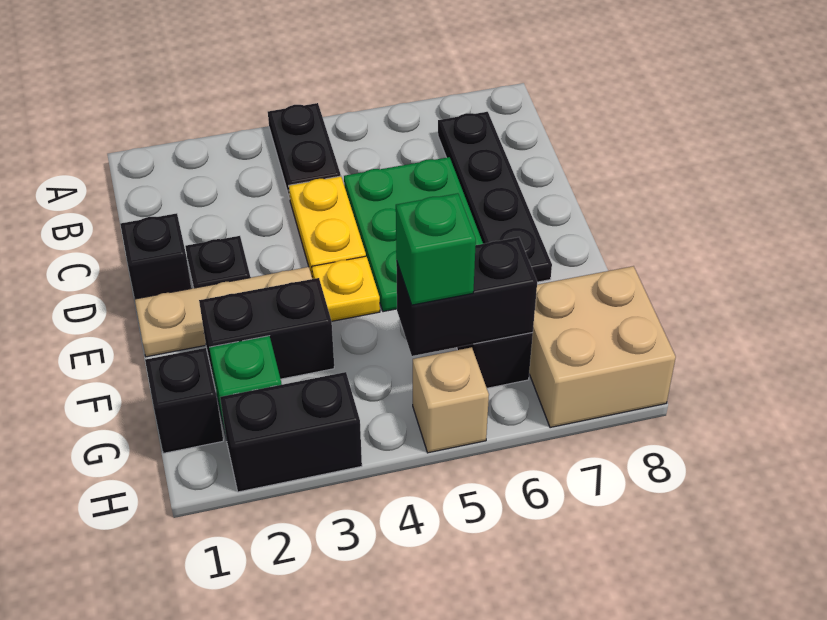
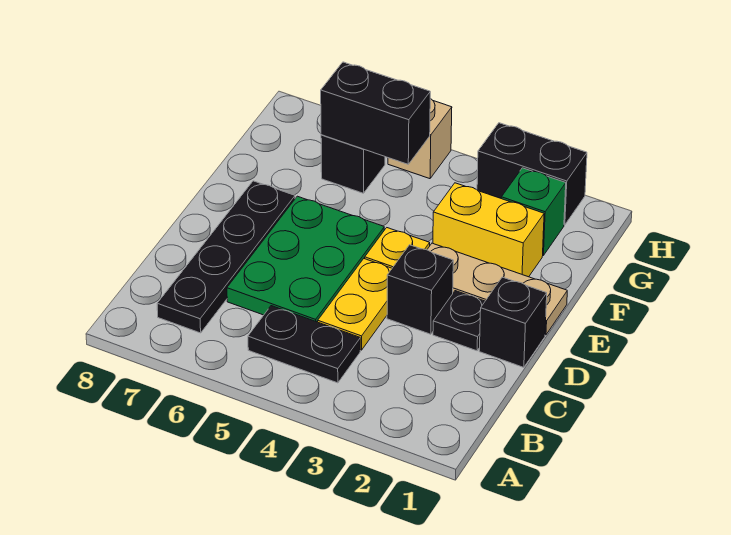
black plate A4:B4 level 1 -> black plate B4:B5 level 1
black brick F2:F3 level 1 -> yellow brick F2:F3 level 1
black brick G1 level 1 -> black brick D3 level 1
green brick G5 level 3 -> none
tan brick G7:H8 level 1 -> none

